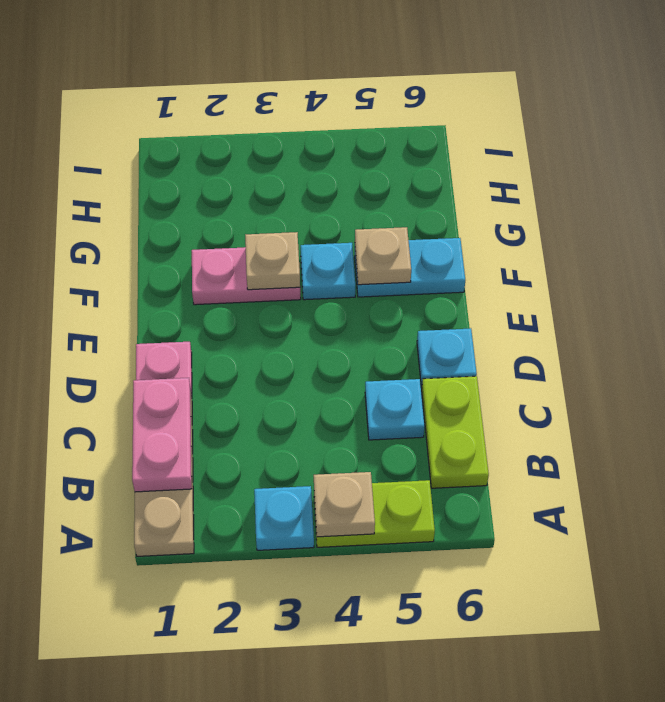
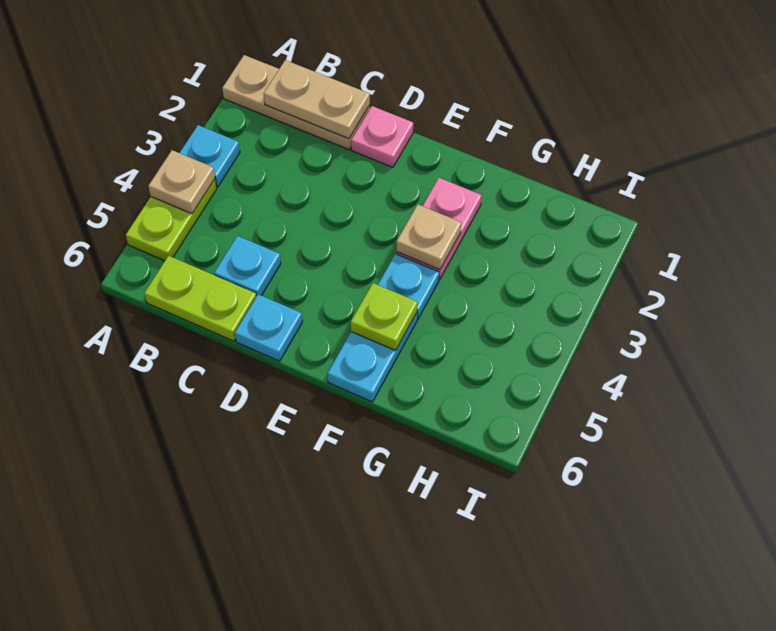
pink plate B1:C1 level 2 -> tan plate B1:C1 level 2
tan plate F5 level 2 -> lime plate F5 level 2

